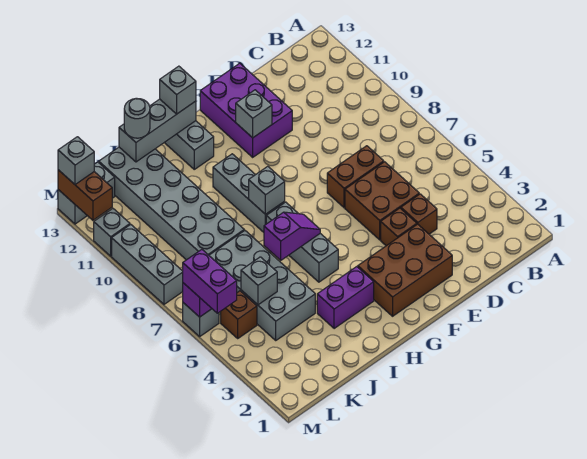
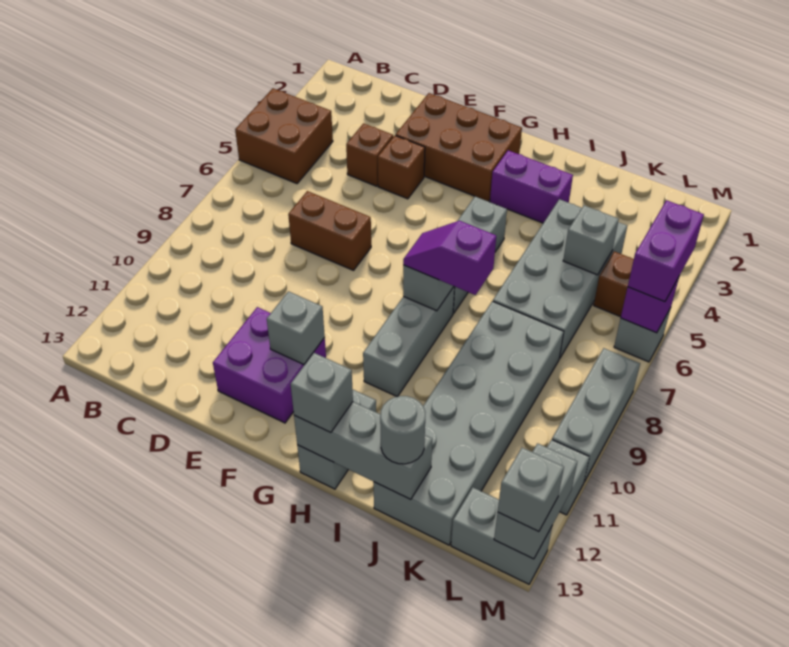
brown brick D5:E6 level 1 -> brown brick A4:B5 level 1
purple brick E11:F13 level 1 -> purple brick E11:F12 level 1
purple slope H6:I6 level 2 top I -> purple slope H8:I8 level 3 top I
brown brick M12:M13 level 2 -> grey brick M12:M13 level 2

